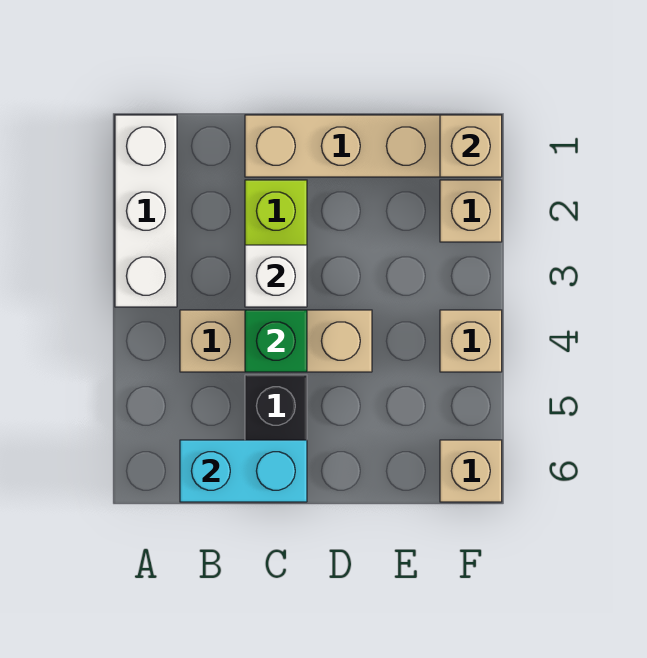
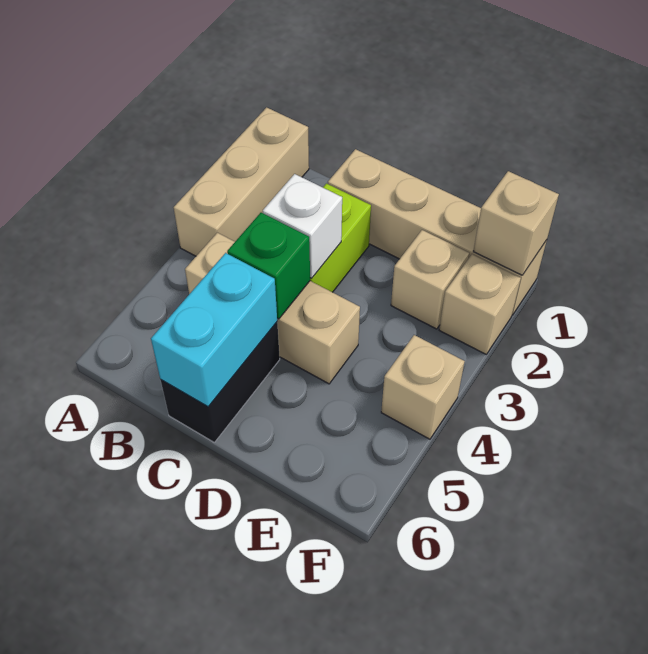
white brick A1:A3 level 1 -> tan brick A1:A3 level 1
cyan brick B6:C6 level 2 -> cyan brick C5:C6 level 2
tan brick F6 level 1 -> tan brick E2 level 1

